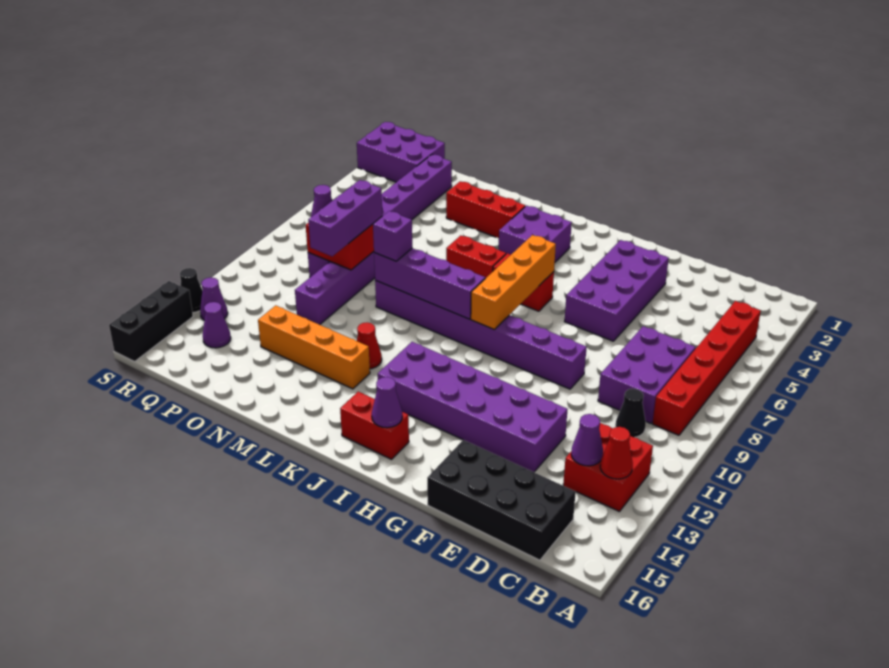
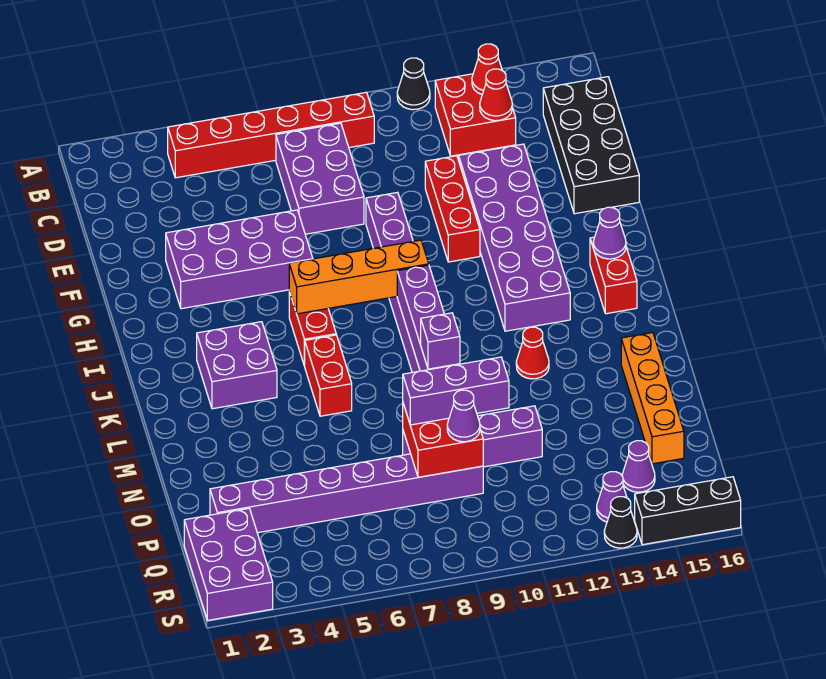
purple brick C7:D9 level 1 -> purple brick C7:E8 level 1
black cone C10 level 1 -> black cone A11 level 1
purple cone C13 level 2 -> red cone C13 level 2
red brick L3:N3 level 1 -> red brick E11:G11 level 1
orange brick L13:O13 level 1 -> orange brick M15:P15 level 1

